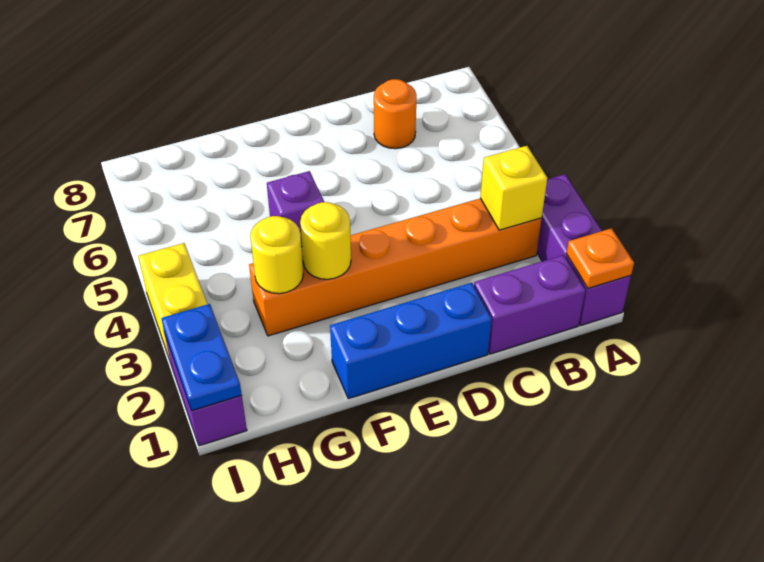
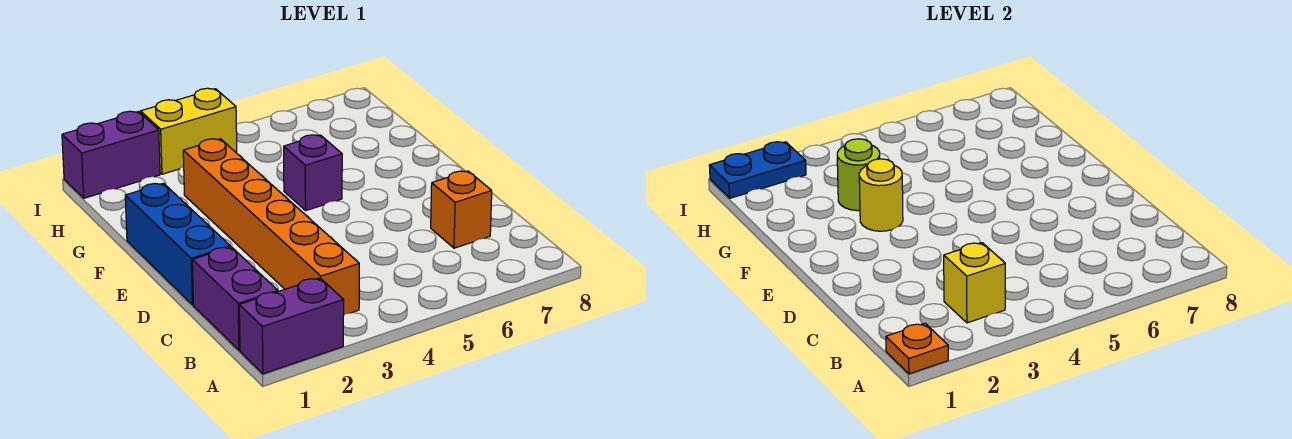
purple brick A1:A3 level 1 -> purple brick A1:A2 level 1
orange round brick C7 level 1 -> orange brick C7 level 1
yellow round brick G3 level 2 -> lime round brick G3 level 2

